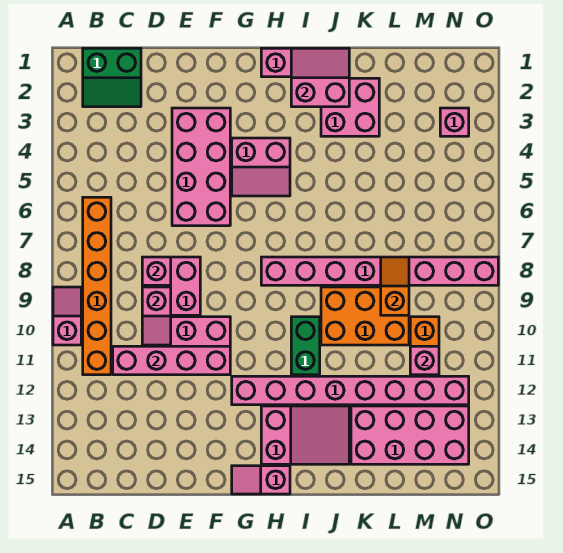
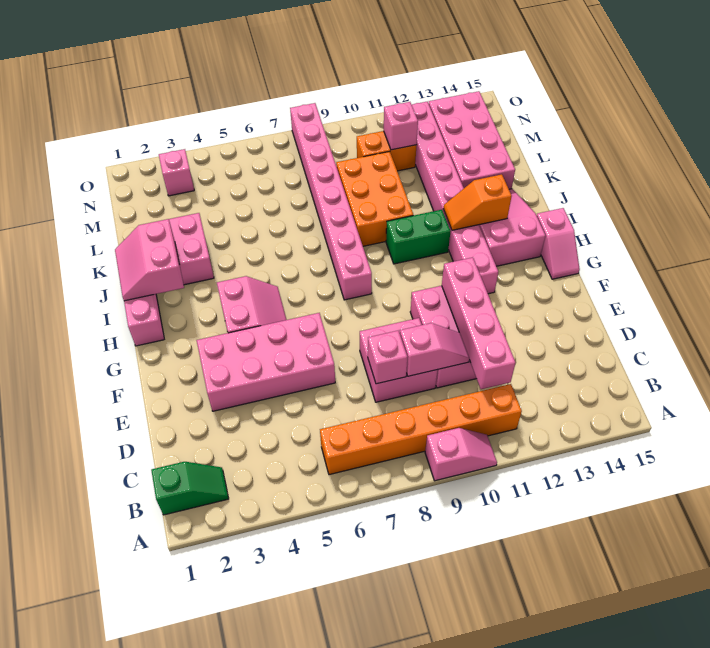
pink slope A9:A10 level 1 top 10 -> pink slope A9:A10 level 1 top 9
green slope B1:C2 level 1 top 1 -> green slope B1:B2 level 1 top 1
orange slope L8:L9 level 2 top 9 -> orange slope I12:I13 level 2 top 13

